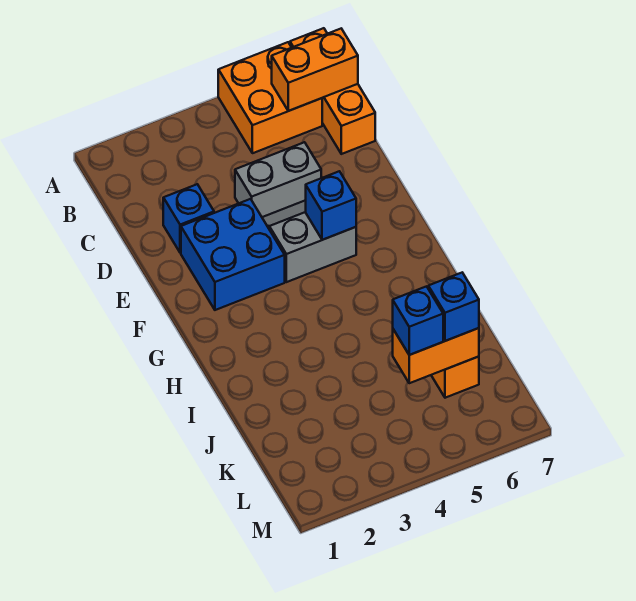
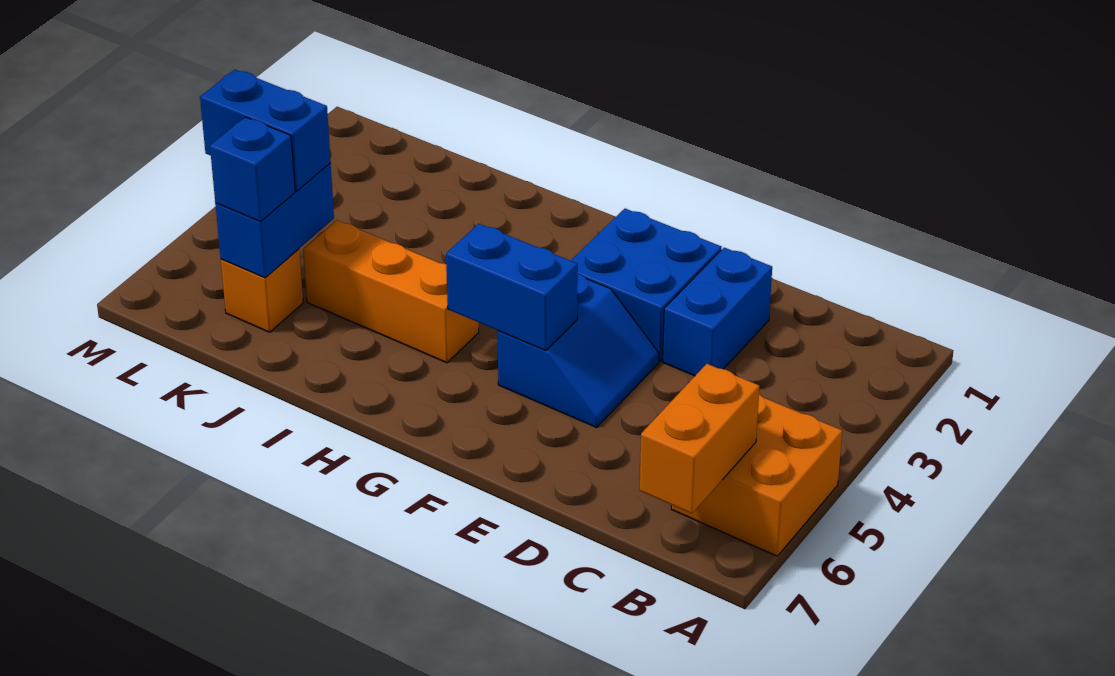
orange brick A7:C7 level 1 -> orange brick H5:J5 level 1
blue brick D2 level 1 -> blue brick D2:D3 level 1
grey brick D4:D5 level 1 -> none
grey slope E4:F5 level 1 top F -> blue slope E4:F5 level 1 top F
blue brick F5 level 2 -> blue brick F5:G5 level 2
orange brick K5:K6 level 2 -> blue brick K5:K6 level 2
blue brick K5 level 3 -> blue brick K5:L5 level 3

